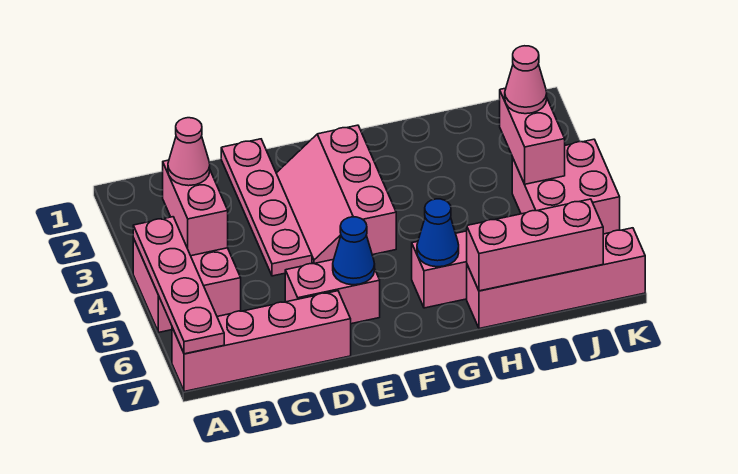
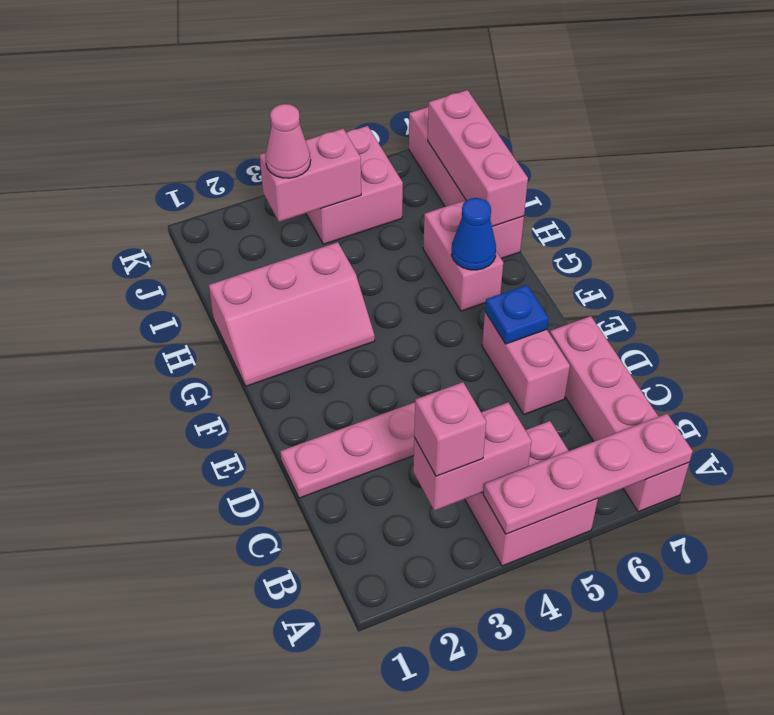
pink cone B3 level 3 -> pink brick B3 level 3
pink slope E2:F4 level 1 top F -> pink slope G1:H3 level 1 top H
blue cone E6 level 2 -> blue plate E6 level 2

